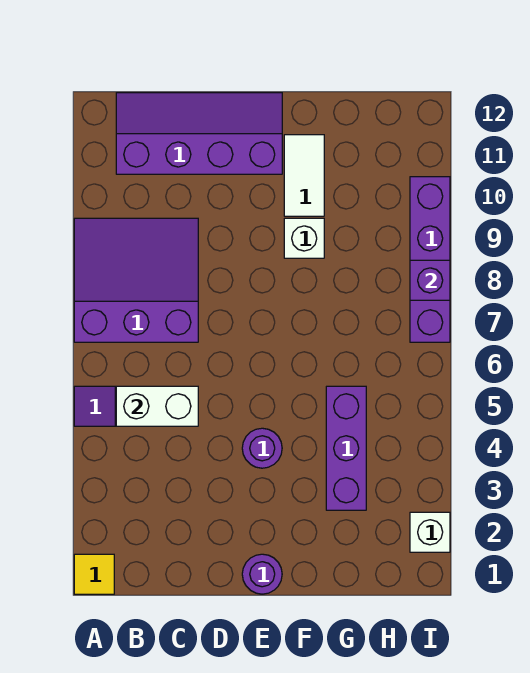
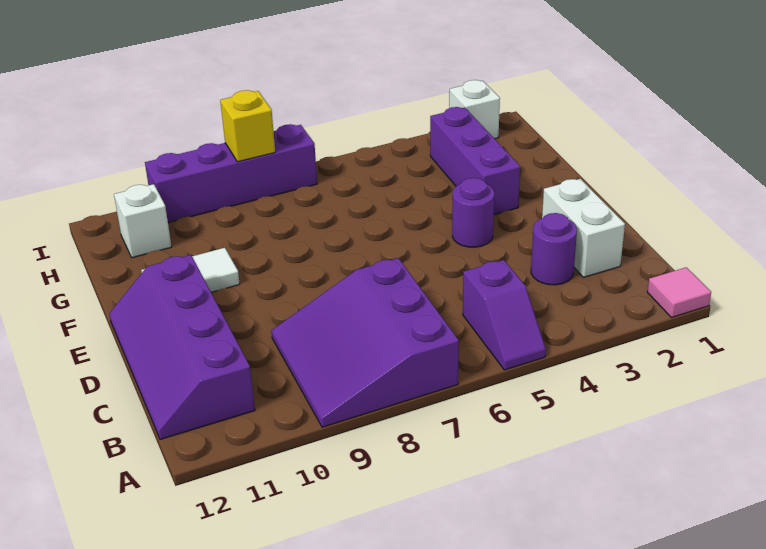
yellow tile A1 level 1 -> pink tile A1 level 1
white brick B5:C5 level 2 -> white brick C2:D2 level 1
purple round brick E1 level 1 -> purple round brick C3 level 1
white brick F9 level 1 -> white brick H11 level 1
purple brick G3:G5 level 1 -> purple brick F3:H3 level 1
purple brick I8 level 2 -> yellow brick I8 level 2

